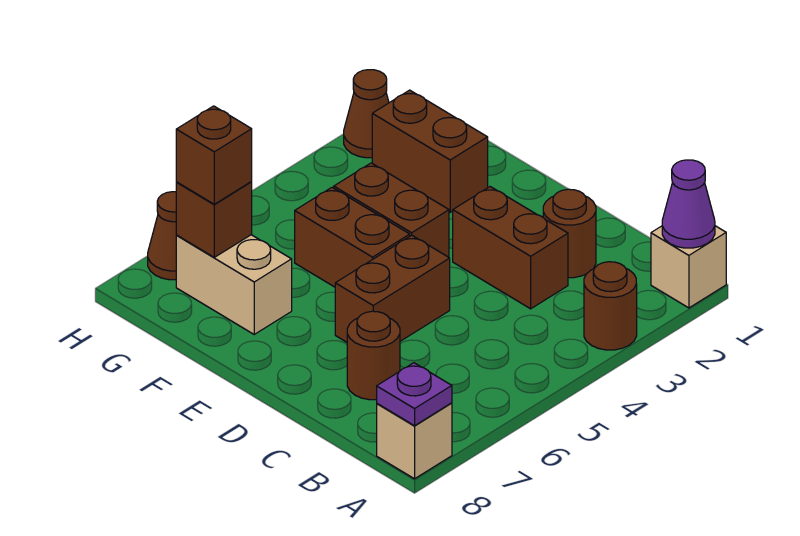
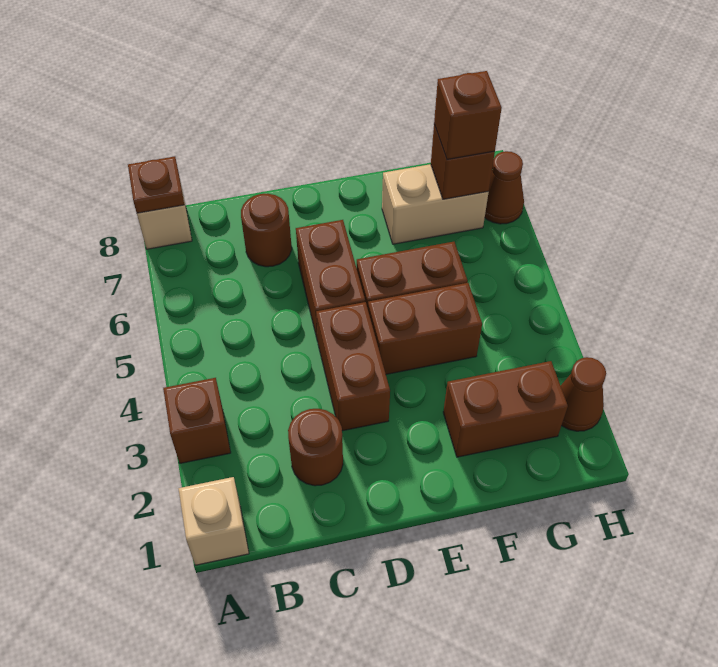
purple cone A1 level 2 -> none
brown round brick A3 level 1 -> brown brick A3 level 1
purple plate A8 level 2 -> brown plate A8 level 2
brown brick C3:D3 level 1 -> brown brick D3:D4 level 1

